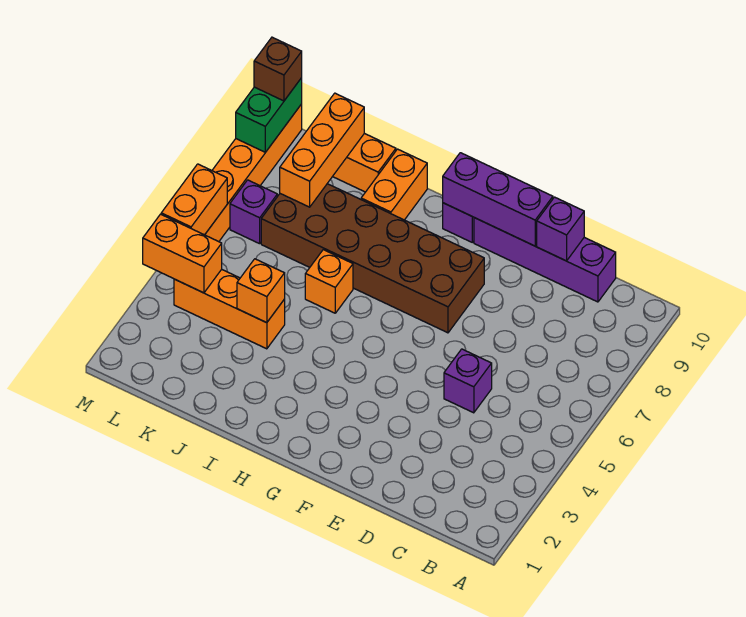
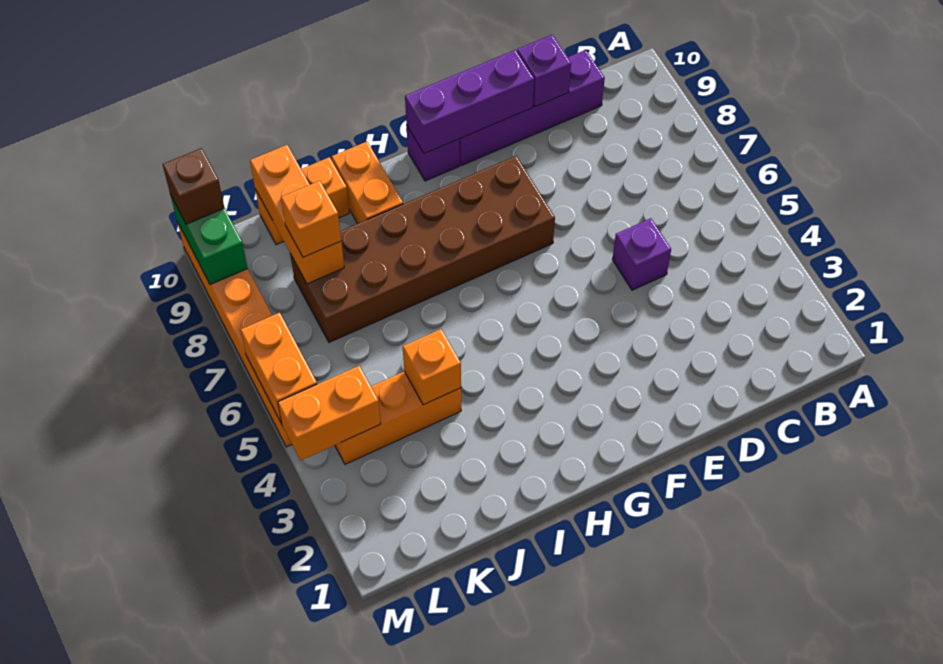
orange brick I6 level 1 -> orange brick K8 level 3
purple brick L7 level 1 -> none

